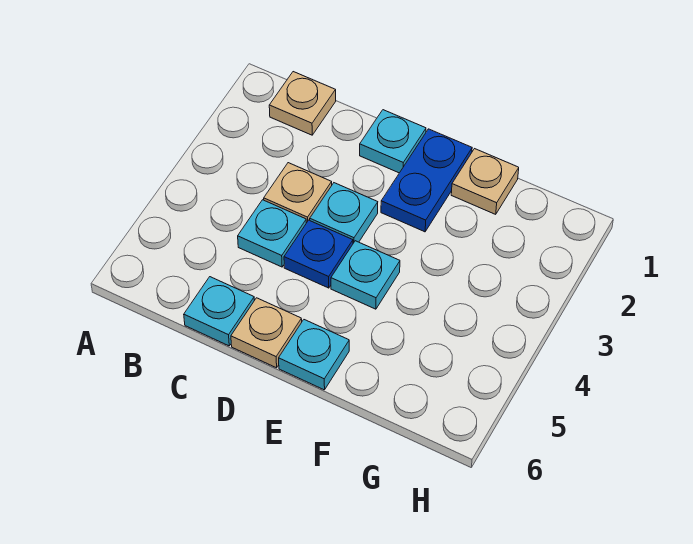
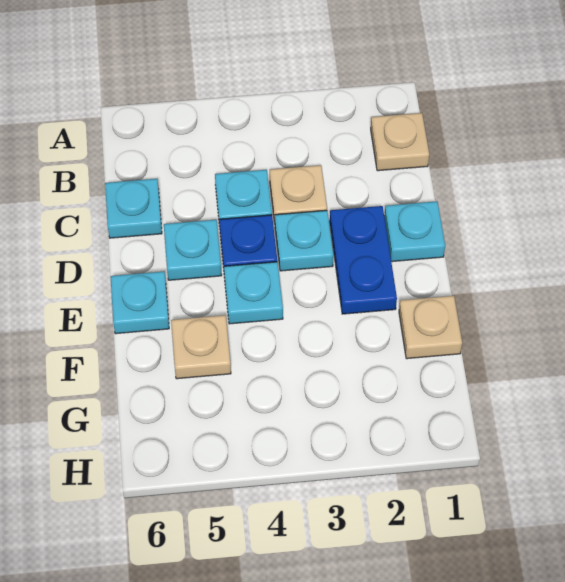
none -> cyan plate D5 level 1
tan plate D6 level 1 -> tan plate F5 level 1
blue plate E1:E2 level 1 -> blue plate D2:E2 level 1

